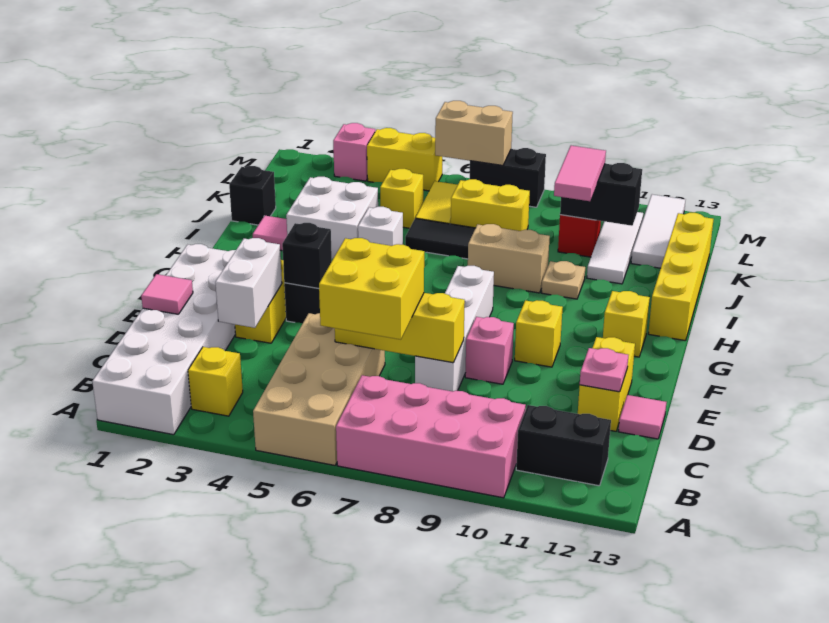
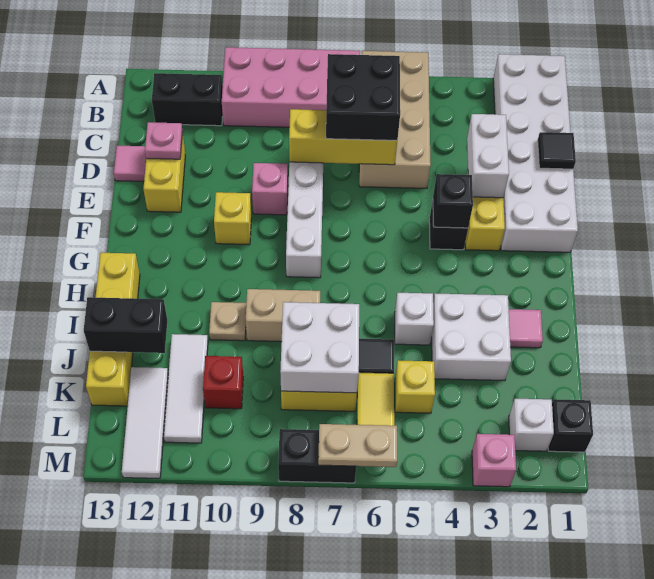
yellow brick B3 level 1 -> none
yellow brick C6:D7 level 3 -> black brick C6:D7 level 3
pink tile D1 level 2 -> black tile D1 level 2
yellow brick G12 level 1 -> none
black brick J1 level 1 -> black brick L1 level 1
none -> white brick J7:K8 level 2
pink tile J10:K10 level 3 -> none
black brick K10:K11 level 2 -> black brick J12:J13 level 2
none -> white brick L2 level 1
yellow brick M4:M5 level 1 -> none
tan brick M6:M7 level 2 -> tan plate M6:M7 level 2

